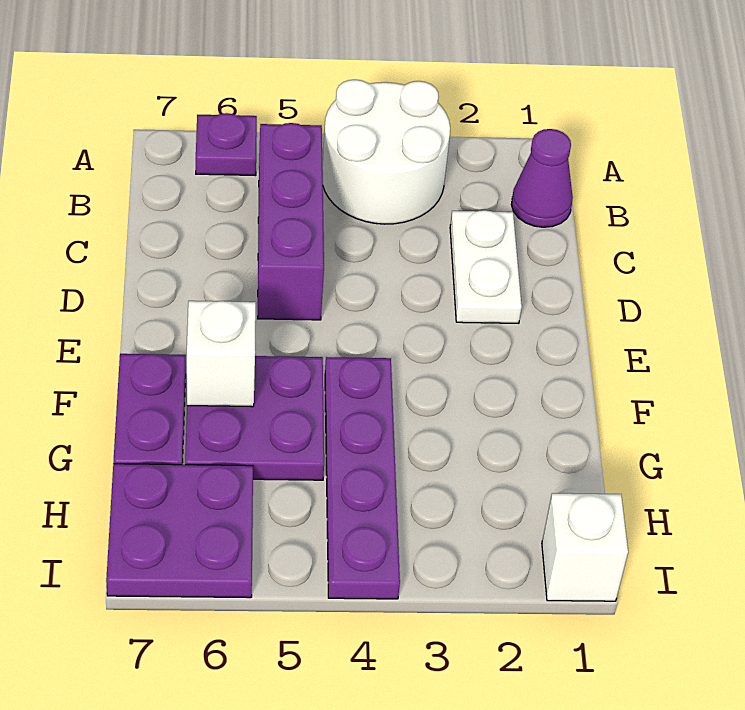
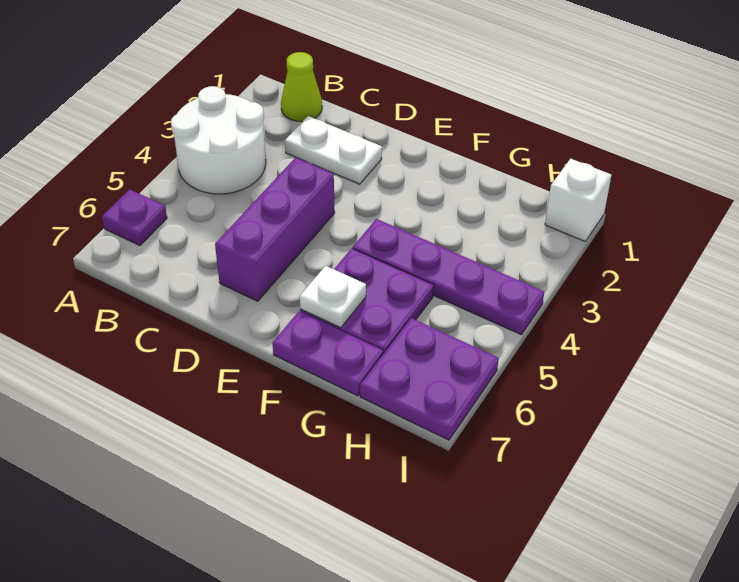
purple cone B1 level 1 -> lime cone B1 level 1
purple brick B5:D5 level 1 -> purple brick D4:D6 level 1
white brick F6 level 2 -> white plate F6 level 2

